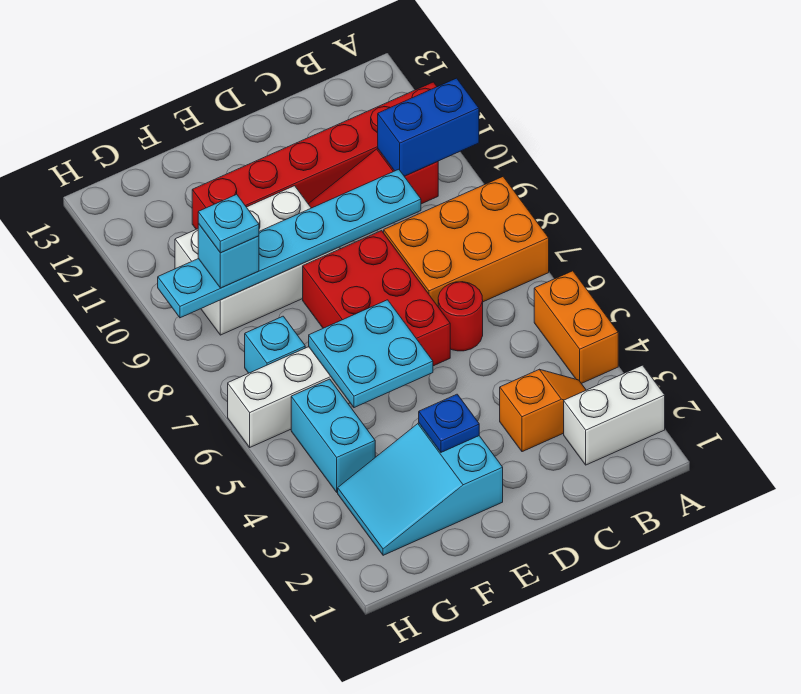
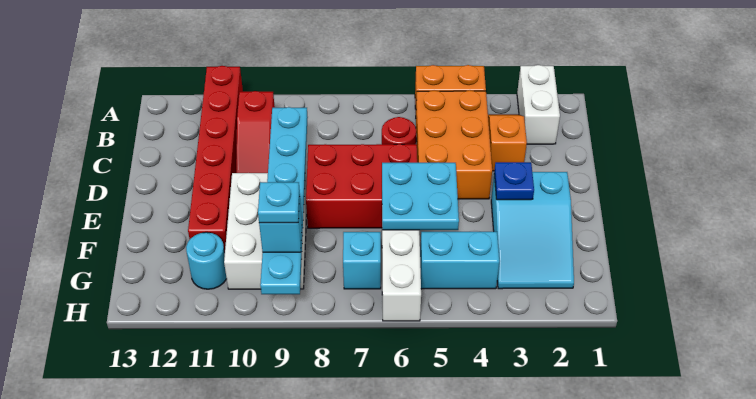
orange brick A7:C8 level 1 -> orange brick B4:D5 level 1
blue brick A10:B10 level 2 -> none
none -> cyan round brick G11 level 1

